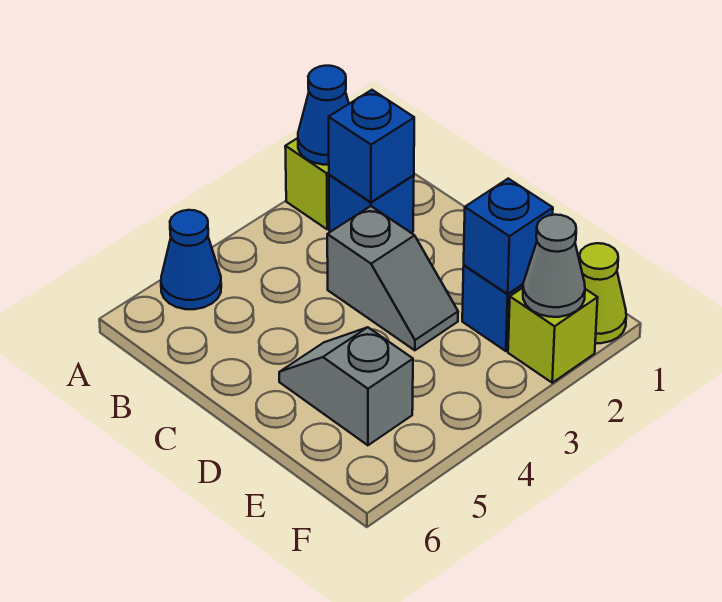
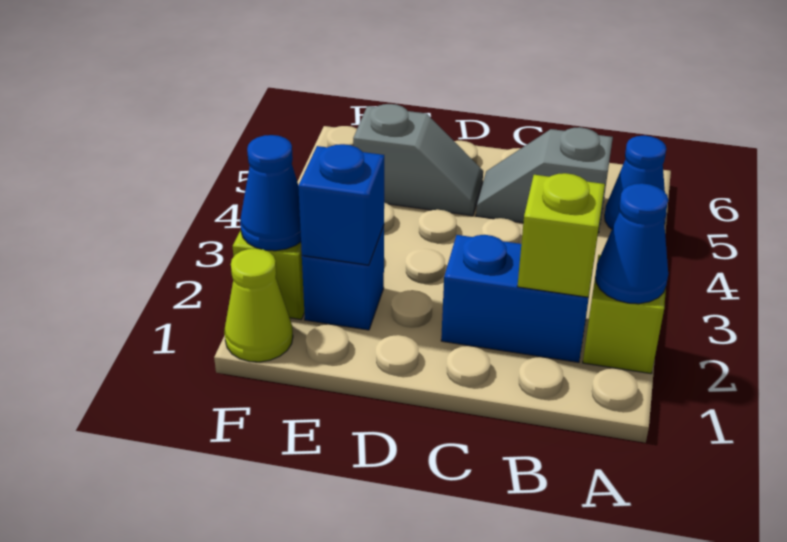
blue brick B2 level 1 -> blue brick B2:C2 level 1
blue brick B2 level 2 -> lime brick B2 level 2
grey slope C3:D3 level 1 top C -> grey slope B5:C5 level 1 top B
grey cone F2 level 2 -> blue cone F2 level 2

